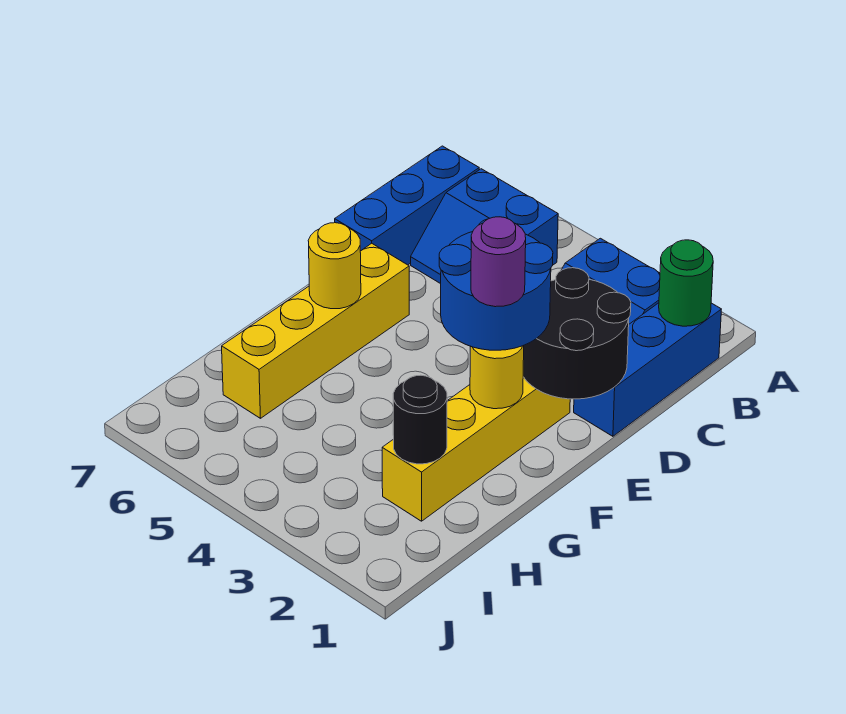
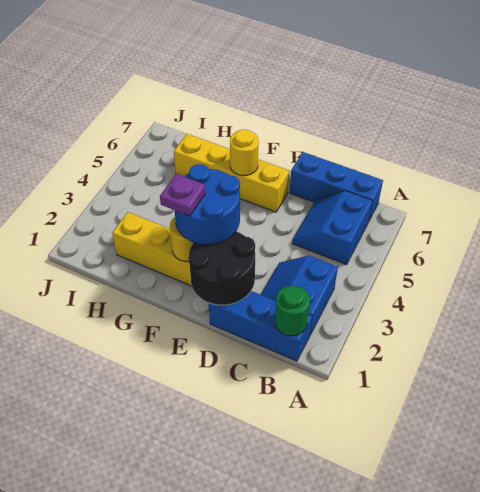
purple round brick F2 level 4 -> purple plate F2 level 4
black round brick H2 level 2 -> none

